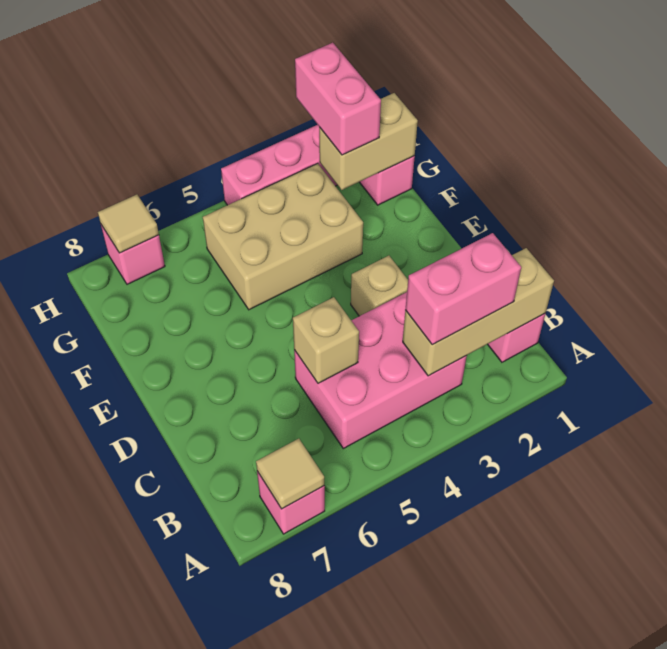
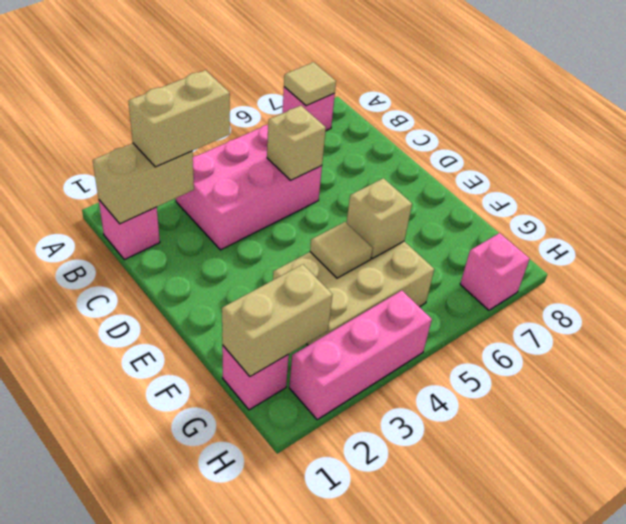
tan brick B1:B3 level 2 -> tan brick B1:B2 level 2
pink brick B2:B3 level 3 -> tan brick B2:B3 level 3
tan brick D3 level 1 -> tan brick F5 level 2
pink brick G2:H2 level 3 -> none
tan tile H7 level 2 -> tan tile F4 level 2

